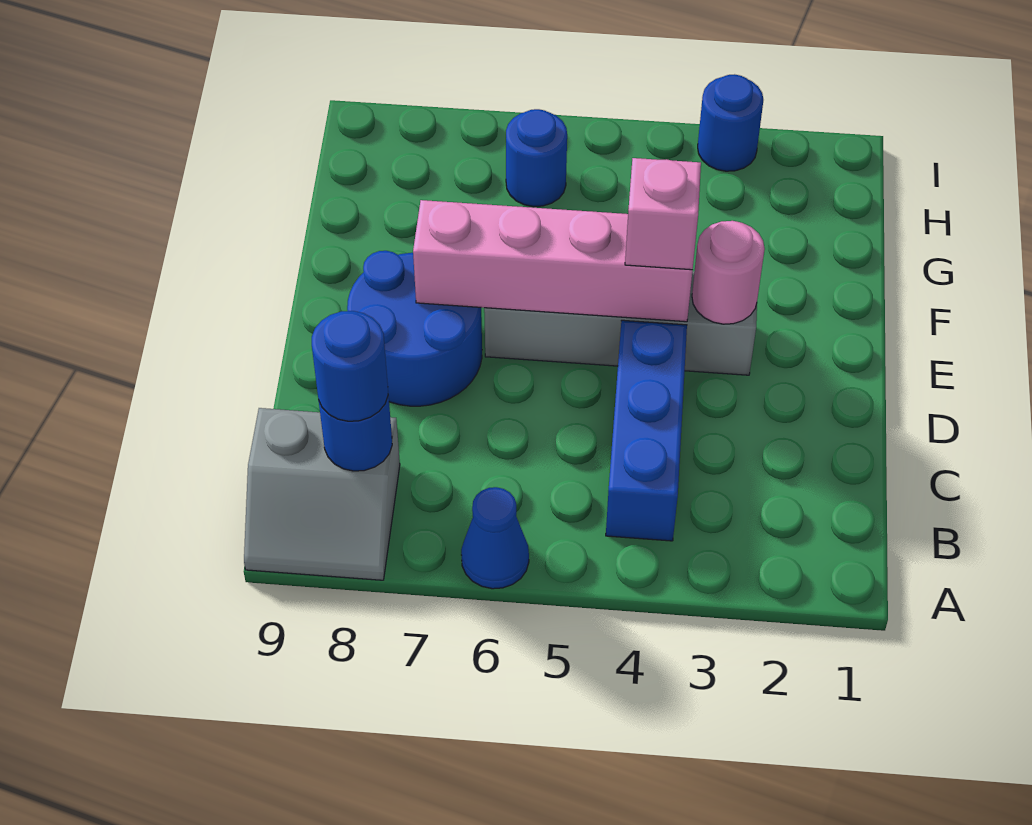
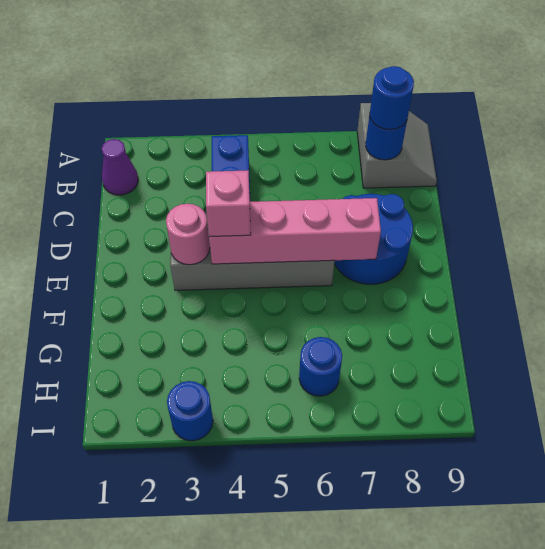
blue cone A6 level 1 -> none
grey slope A8:B9 level 1 top B -> grey slope A8:B9 level 1 top 8
none -> purple cone B1 level 1

